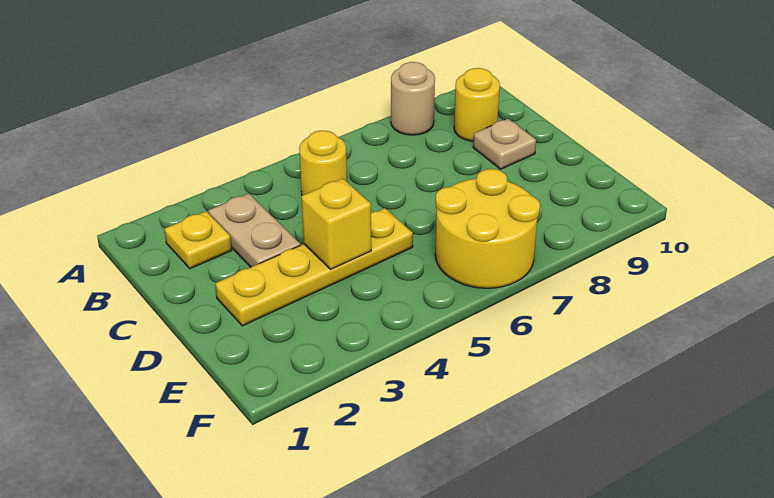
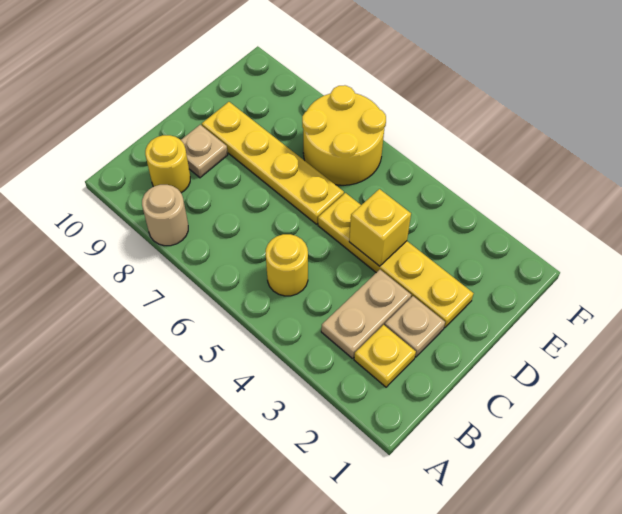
none -> tan plate C2 level 1
none -> yellow plate D6:D9 level 1

